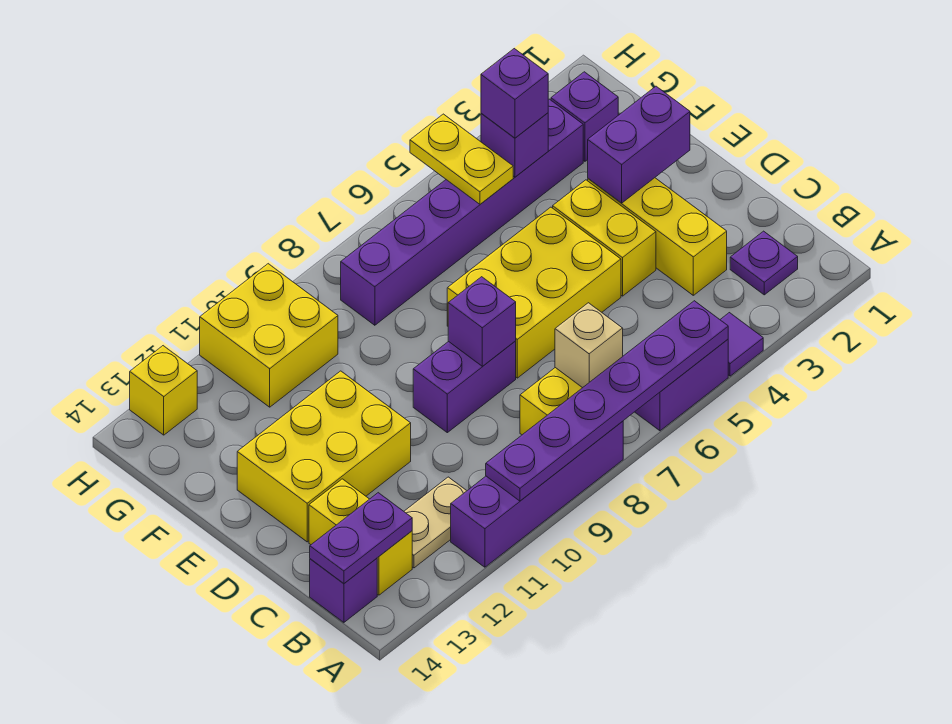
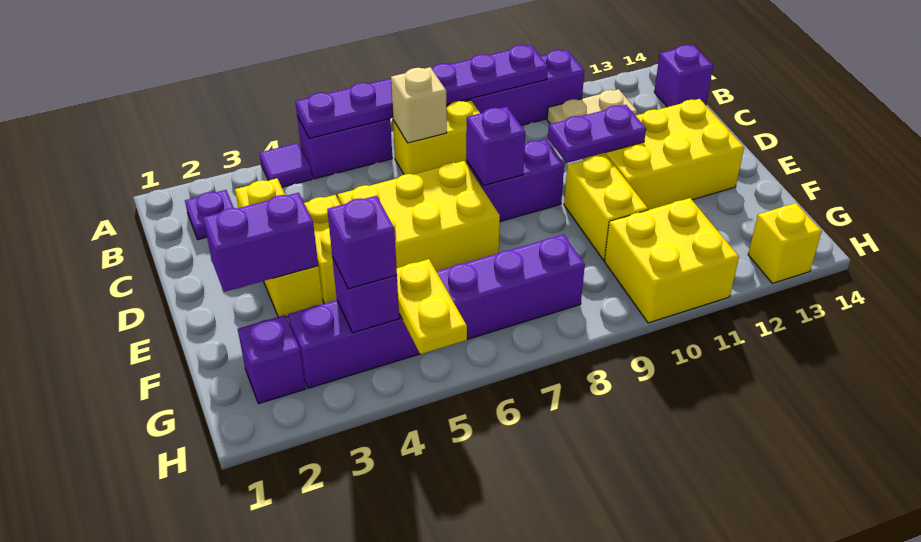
yellow brick B13:C13 level 1 -> yellow brick E10:F10 level 1
purple plate B13:B14 level 2 -> purple plate D10:D11 level 2

